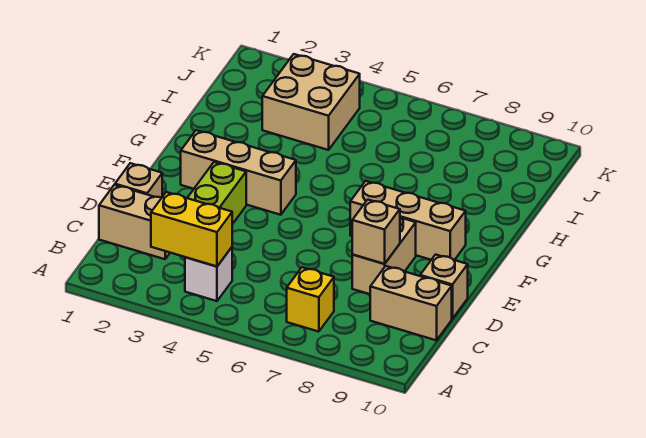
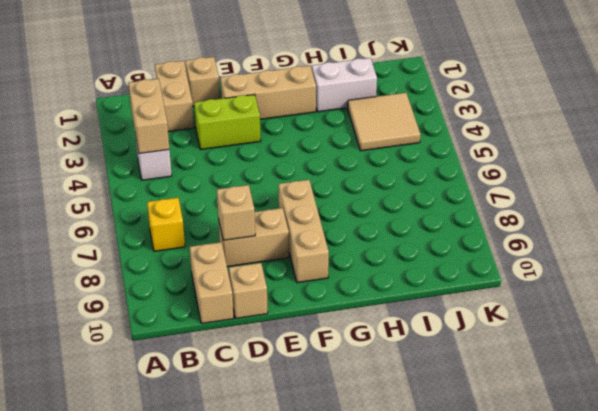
yellow brick B3:B4 level 2 -> tan brick B3:B4 level 2
tan brick F2:F4 level 1 -> tan brick E2:G2 level 1
none -> white brick H2:I2 level 1
tan brick I3:J4 level 1 -> tan tile I3:J4 level 1

